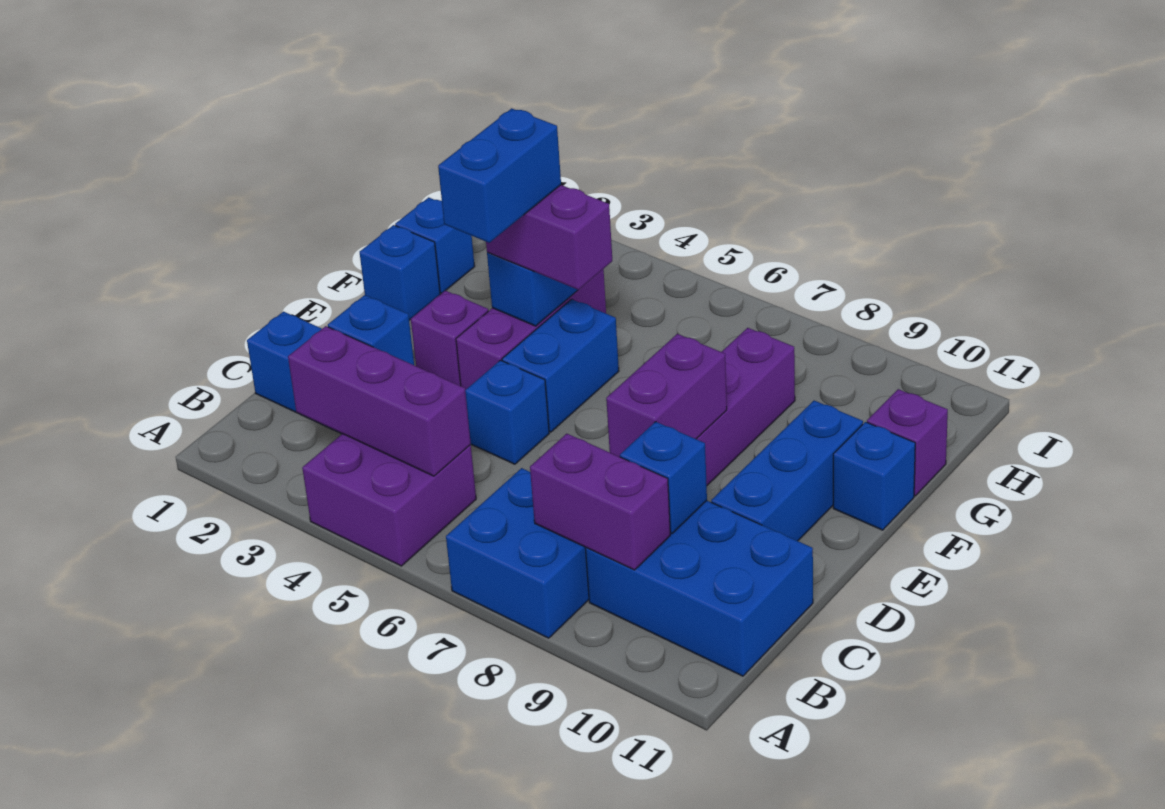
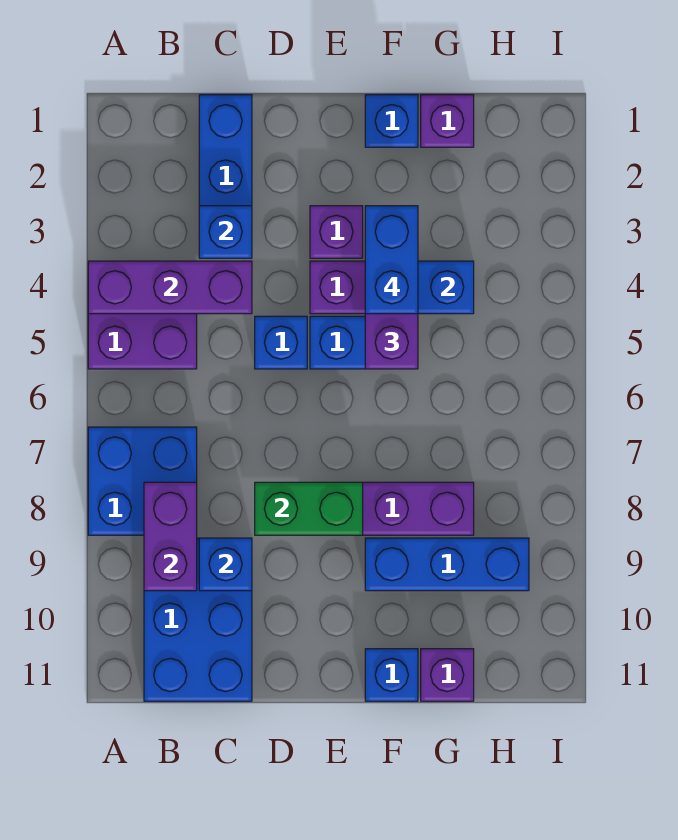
purple brick B3:B5 level 2 -> purple brick A4:C4 level 2
purple brick D8:E8 level 2 -> green brick D8:E8 level 2
blue brick D10:F10 level 1 -> blue brick F9:H9 level 1
blue brick E4:F4 level 4 -> blue brick F3:F4 level 4
blue brick G1 level 1 -> purple brick G1 level 1

